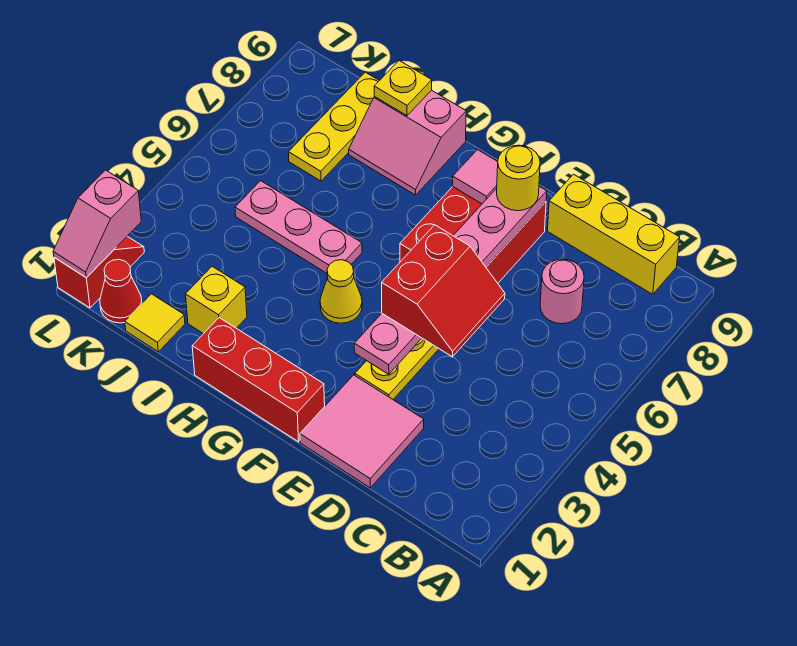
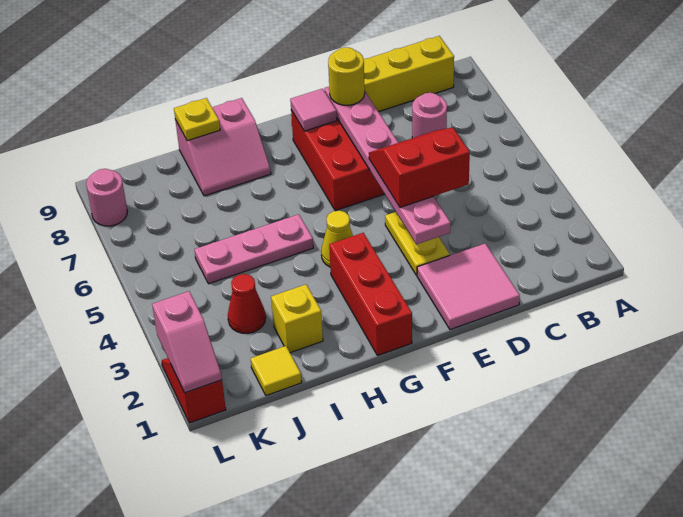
red slope D4:E5 level 3 top E -> red slope D4:E5 level 3 top 4
red brick F1:H1 level 1 -> red brick G1:G3 level 1
yellow plate J7:J9 level 1 -> none
red cone K1 level 1 -> red cone J3 level 1
none -> pink round brick L8 level 1

